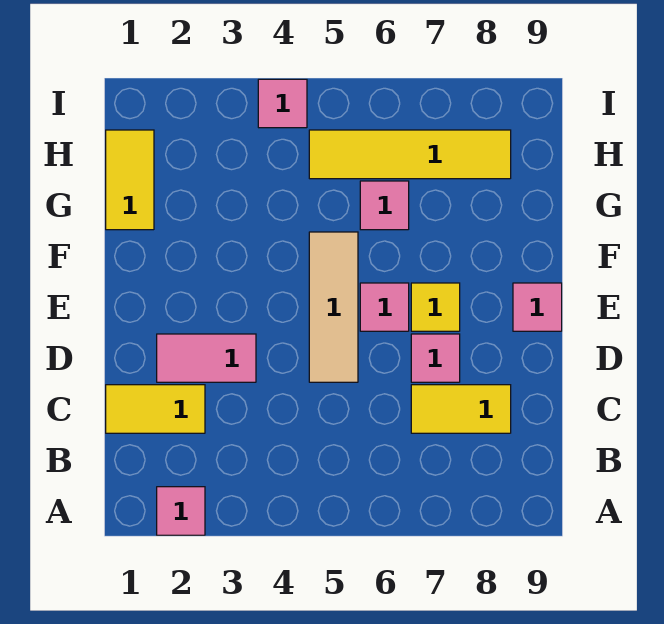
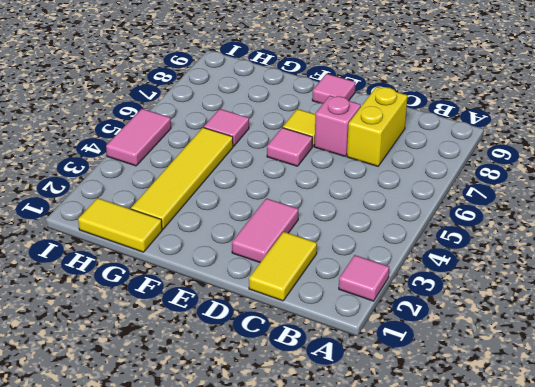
yellow tile C7:C8 level 1 -> yellow brick C7:C8 level 1
tan tile D5:F5 level 1 -> none
pink tile D7 level 1 -> pink brick D7 level 1
yellow tile H5:H8 level 1 -> yellow tile G2:G5 level 1
pink tile I4 level 1 -> pink tile I4:I5 level 1

